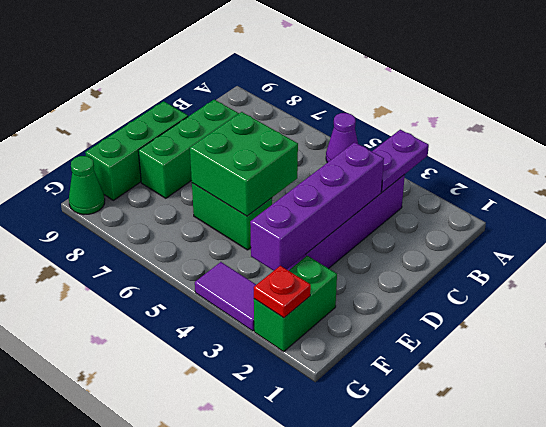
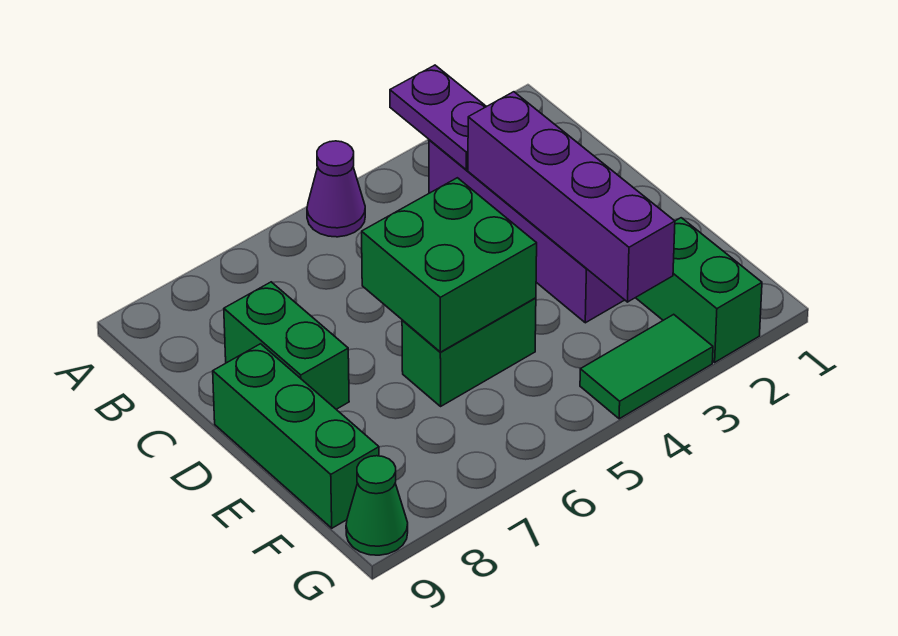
green brick C8:E8 level 1 -> green brick C8:D8 level 1
red plate G2 level 2 -> none
purple tile G3:G4 level 1 -> green tile G3:G4 level 1

